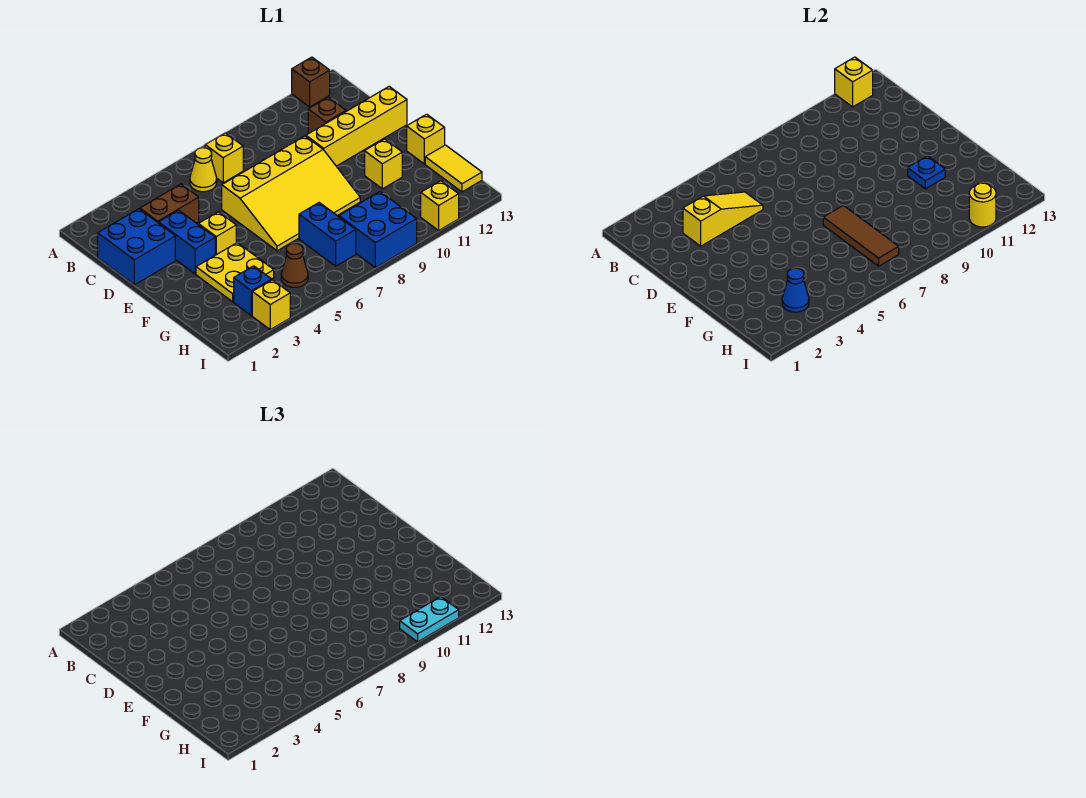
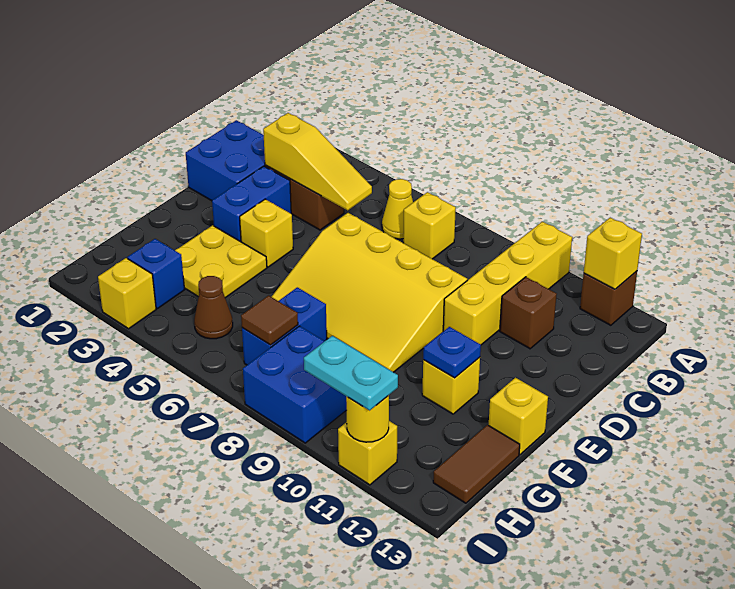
yellow brick D10:D13 level 1 -> yellow brick A10:D10 level 1
brown tile F7:H7 level 2 -> brown tile H7 level 2
yellow tile G13:H13 level 1 -> brown tile G13:H13 level 1
blue cone H3 level 2 -> none

